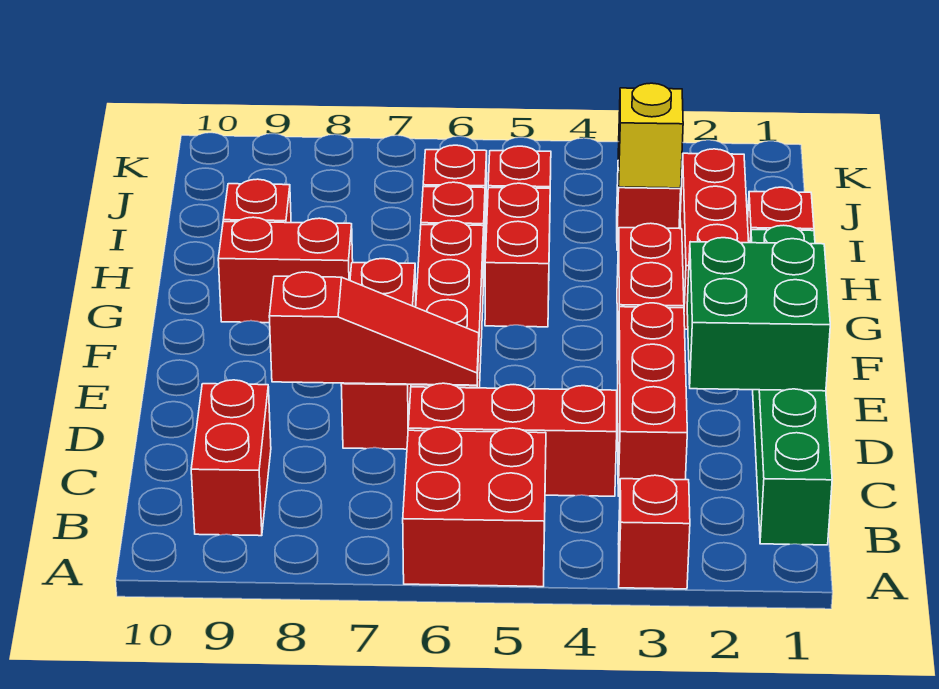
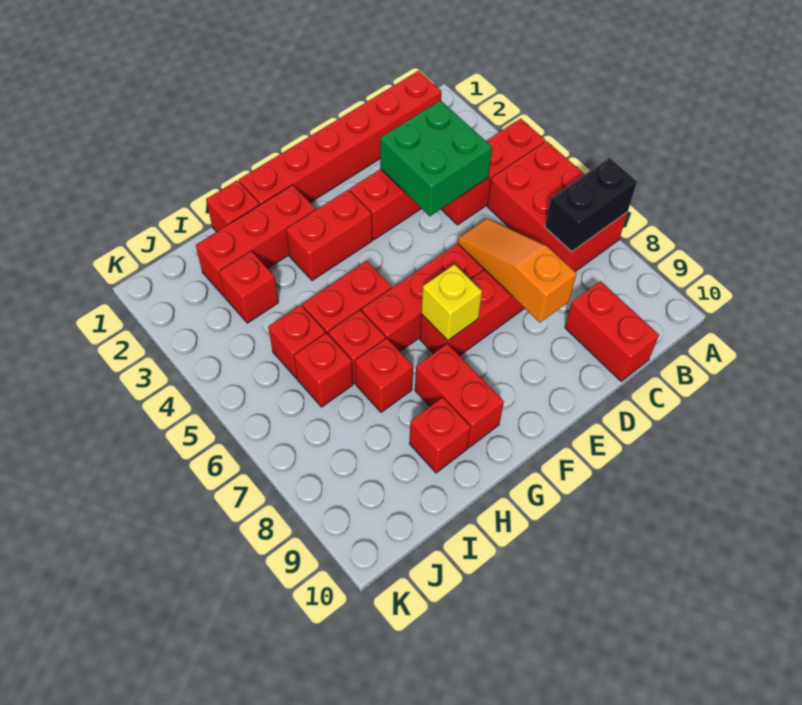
red brick A3 level 1 -> red brick H7 level 1
red brick A5:B6 level 1 -> red brick A5:B7 level 1
none -> black brick A7:B7 level 2
green brick B1:G1 level 1 -> red brick B1:G1 level 1
red brick B9:C9 level 1 -> red brick C9:C10 level 1
red brick C4:C6 level 1 -> red brick A4:C4 level 1
green brick D1:E2 level 2 -> green brick C3:D4 level 2
red slope D6:D8 level 2 top 8 -> orange slope D6:D8 level 2 top 8
yellow brick I3 level 2 -> yellow brick F7 level 2

